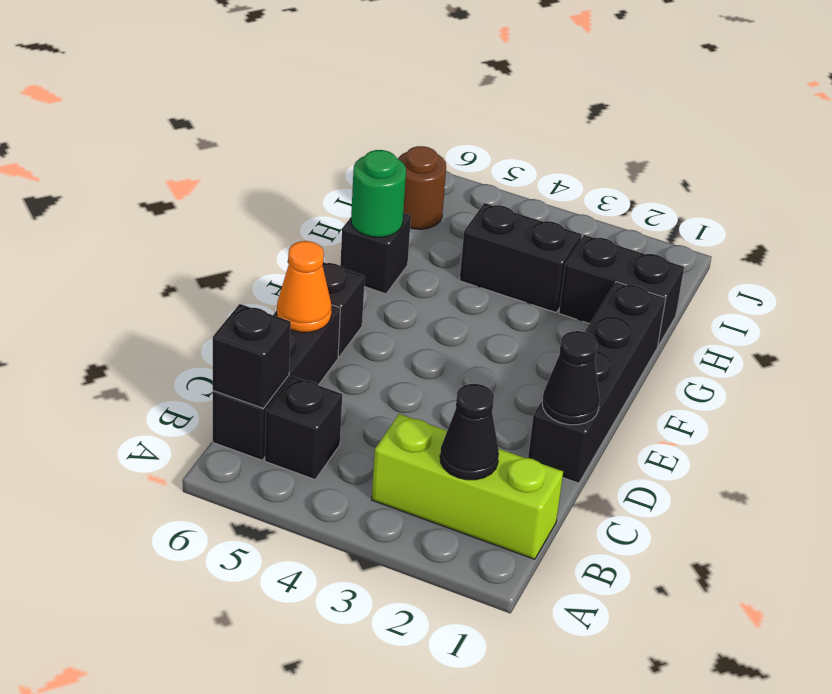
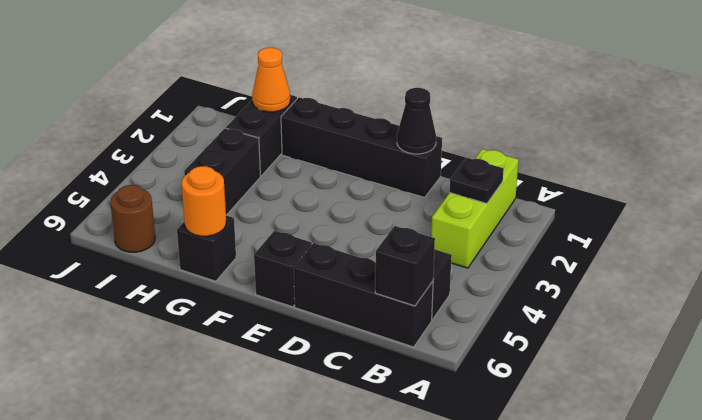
black cone B2 level 2 -> black plate B2 level 2
orange cone D6 level 2 -> orange cone H1 level 2
green round brick G6 level 2 -> orange round brick G6 level 2

